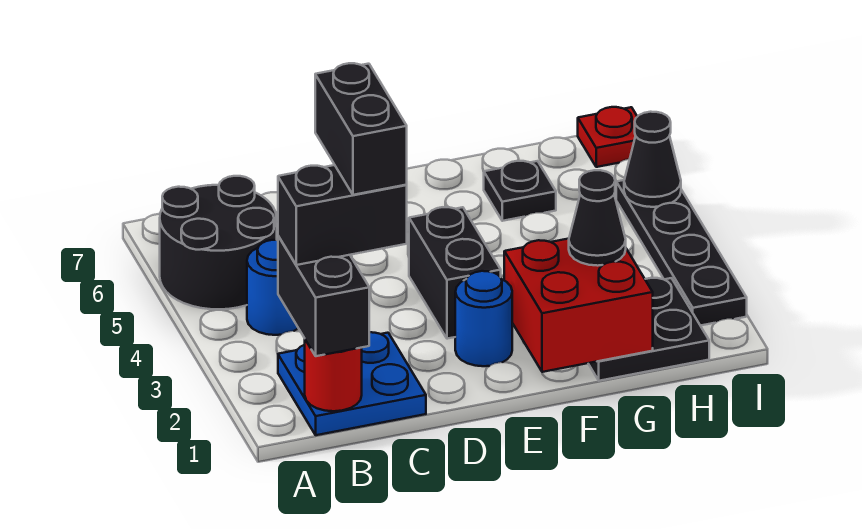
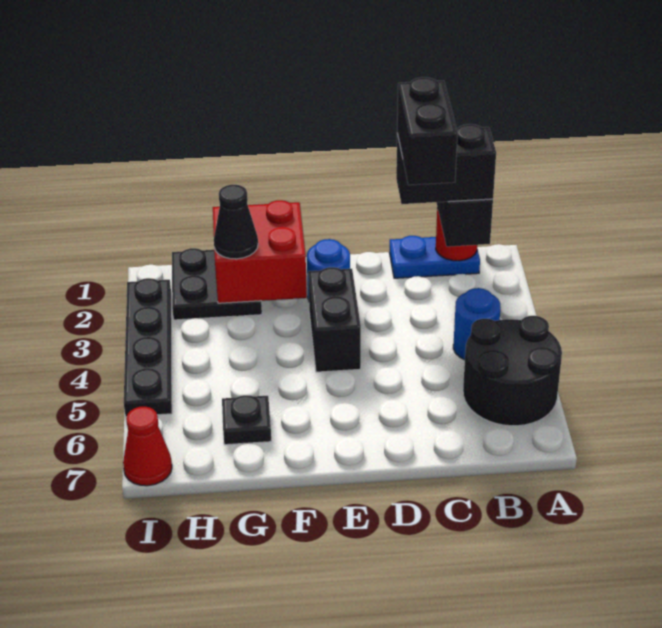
blue plate B1:C2 level 1 -> blue plate B1:C1 level 1
black cone I5 level 2 -> none
red plate I7 level 1 -> red cone I7 level 1

